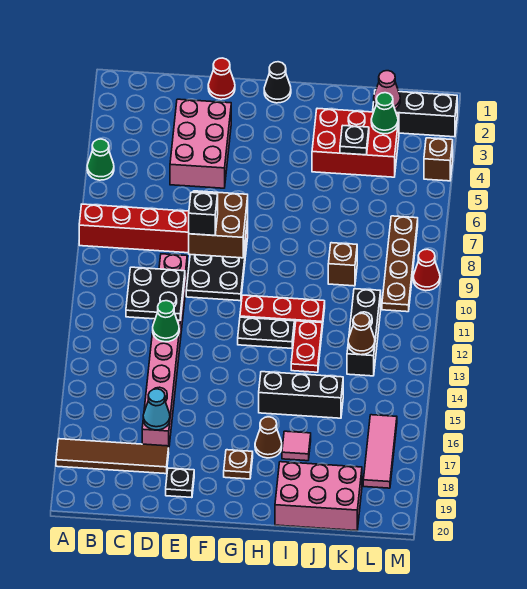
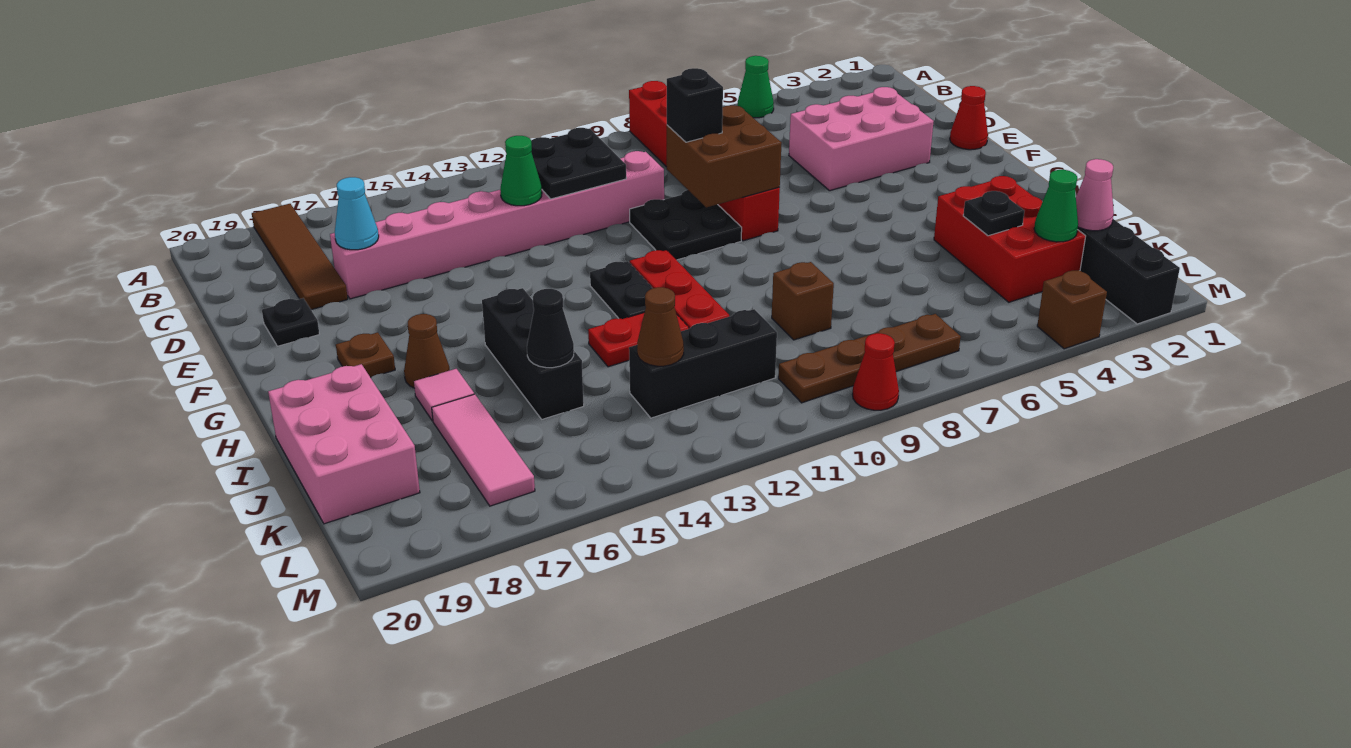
black cone G1 level 1 -> black cone J15 level 2
pink tile L16:L18 level 1 -> pink tile J17:L17 level 1

